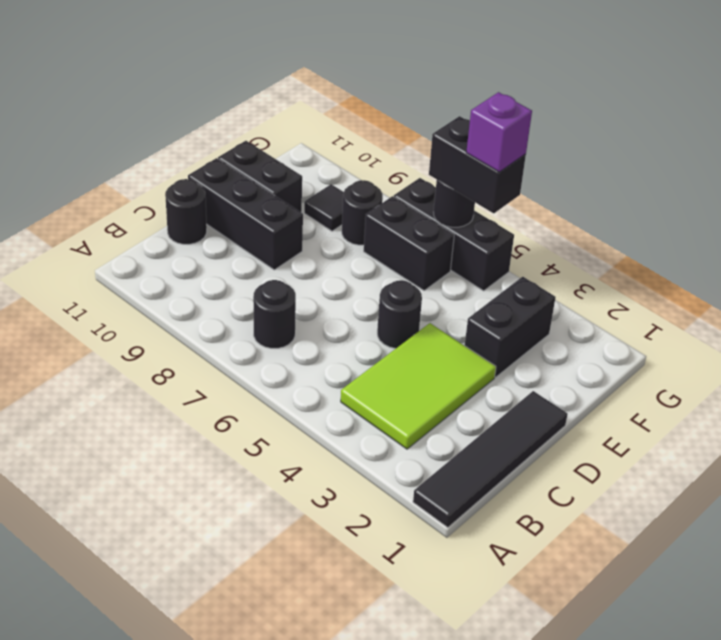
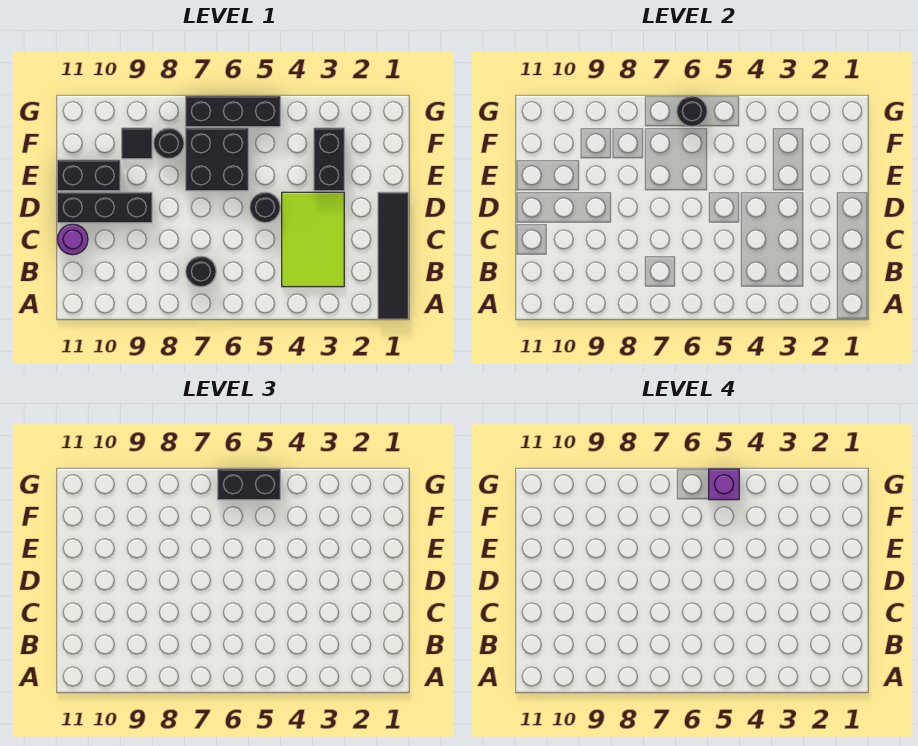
black round brick C11 level 1 -> purple round brick C11 level 1
black brick F6:F7 level 1 -> black brick E6:F7 level 1

